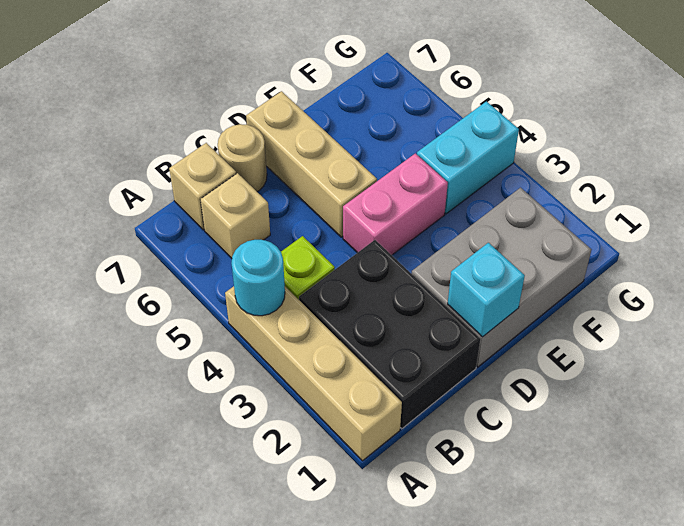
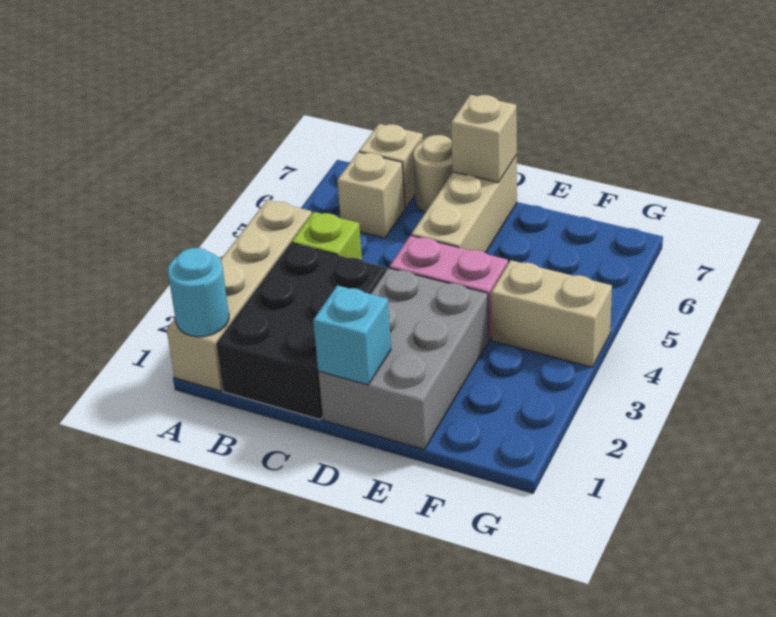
cyan round brick A4 level 2 -> cyan round brick A1 level 2
grey brick D1:F2 level 1 -> grey brick D1:E3 level 1
none -> tan brick D7 level 2
cyan brick F4:G4 level 1 -> tan brick F4:G4 level 1

